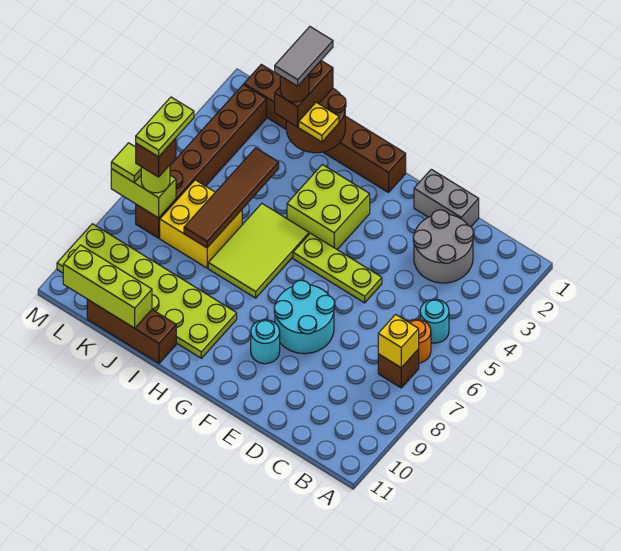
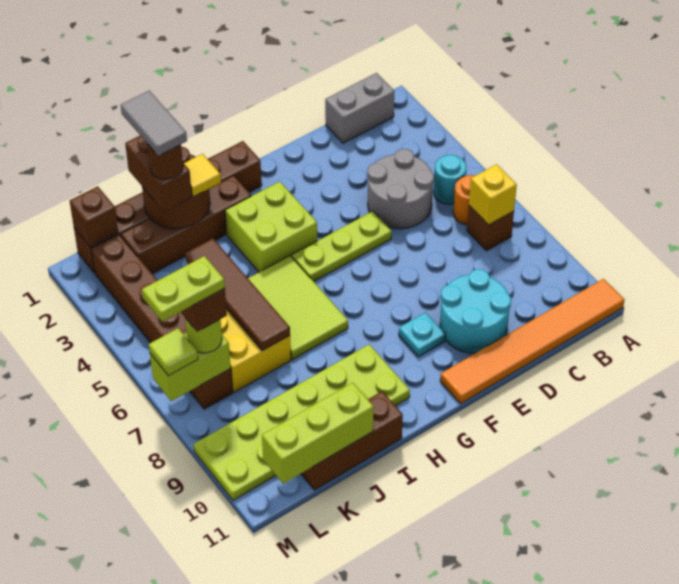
none -> orange tile A11:F11 level 1
grey round brick C2:D3 level 1 -> grey round brick C4:D5 level 1
grey brick D1:E1 level 1 -> grey brick B1:C1 level 1
cyan round brick E7:F8 level 1 -> cyan round brick D9:E10 level 1
cyan round brick F9 level 1 -> cyan plate F9 level 1
none -> brown brick H2:K2 level 1
yellow plate I2 level 3 -> yellow tile I2 level 3
none -> brown brick L1 level 2
lime plate L6:L7 level 5 -> lime plate L7:M7 level 5

